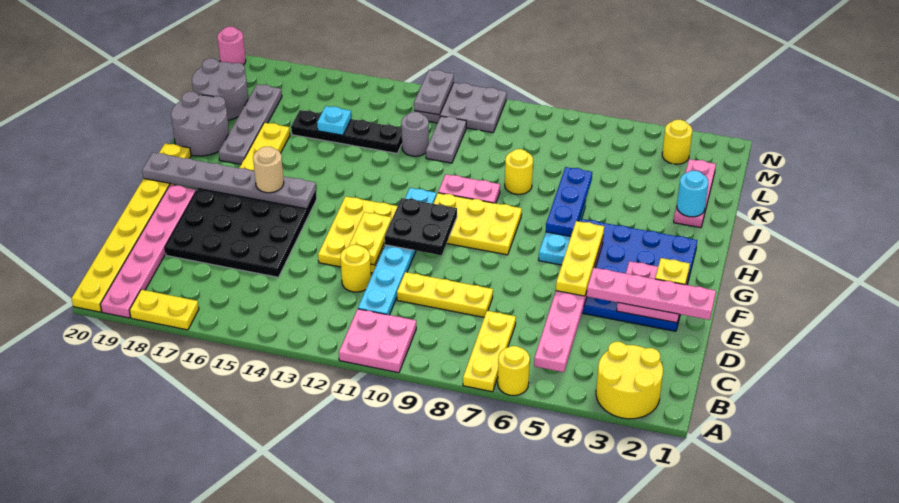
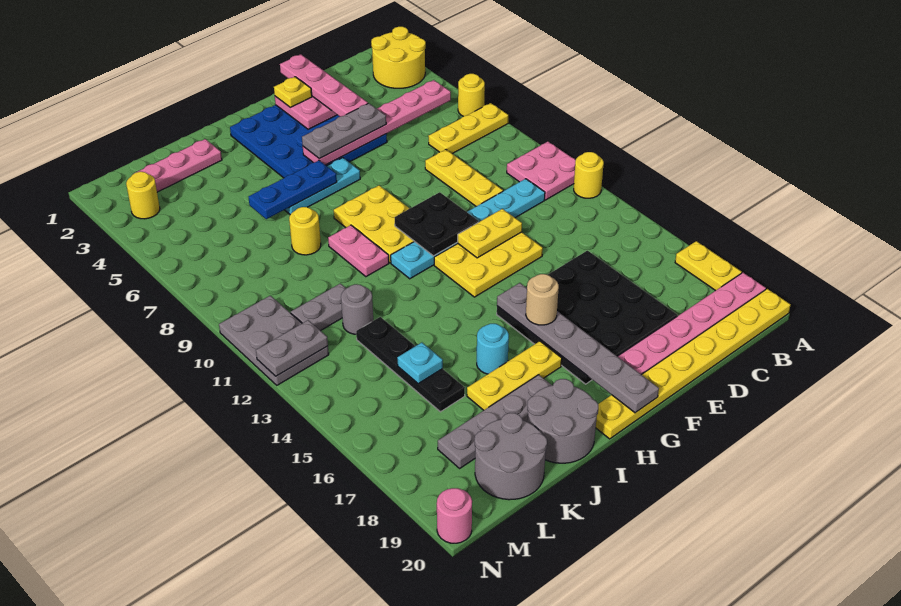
yellow round brick D12 level 1 -> yellow round brick A12 level 1
yellow plate E5:G5 level 3 -> grey plate E5:G5 level 3
cyan round brick J2 level 2 -> cyan round brick I16 level 1

